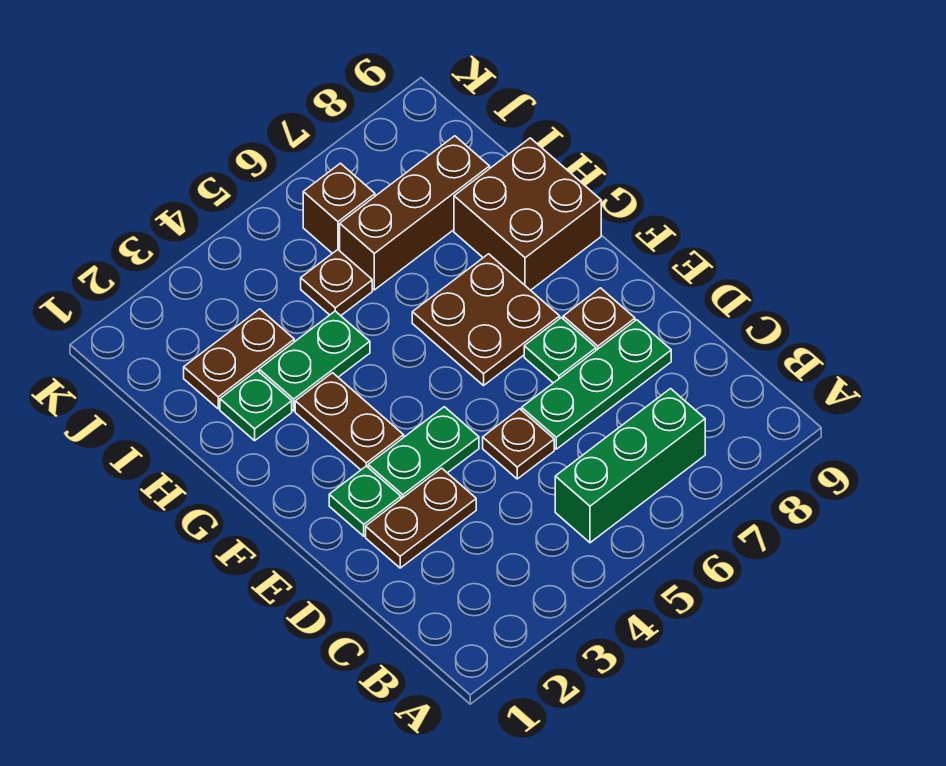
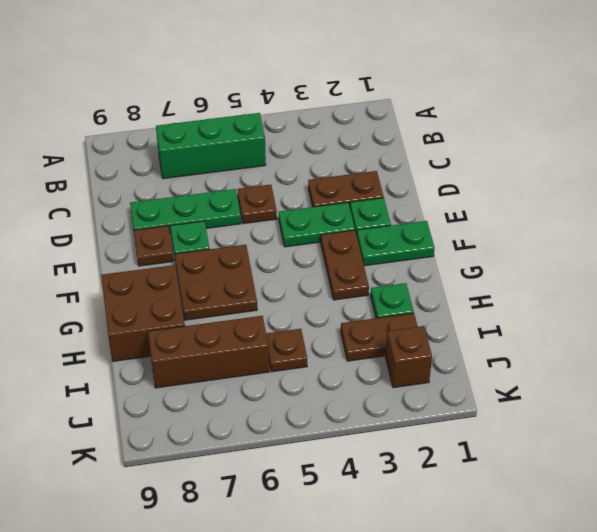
green plate H3:H4 level 1 -> green plate F1:F2 level 1
brown brick J6 level 1 -> brown brick J2 level 1

